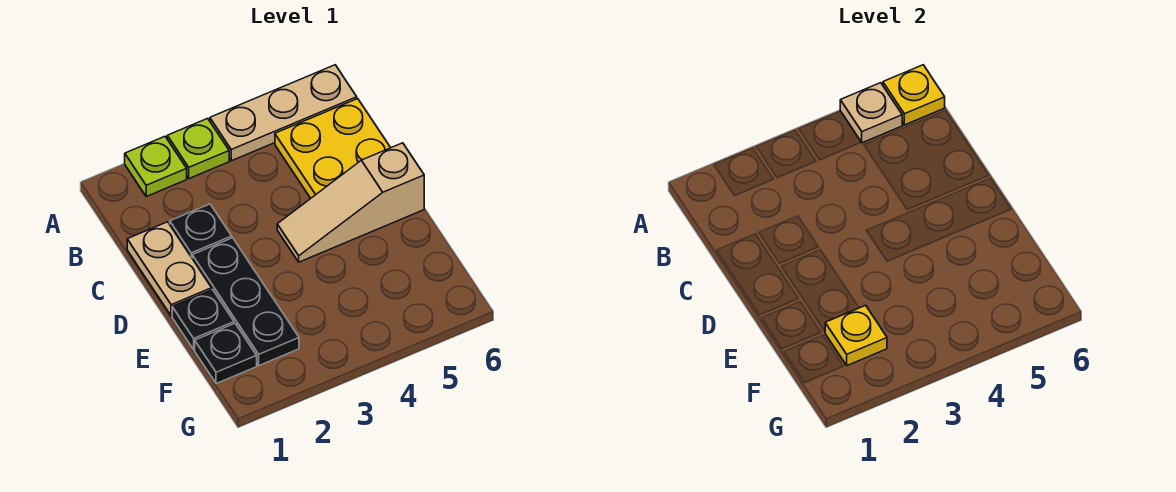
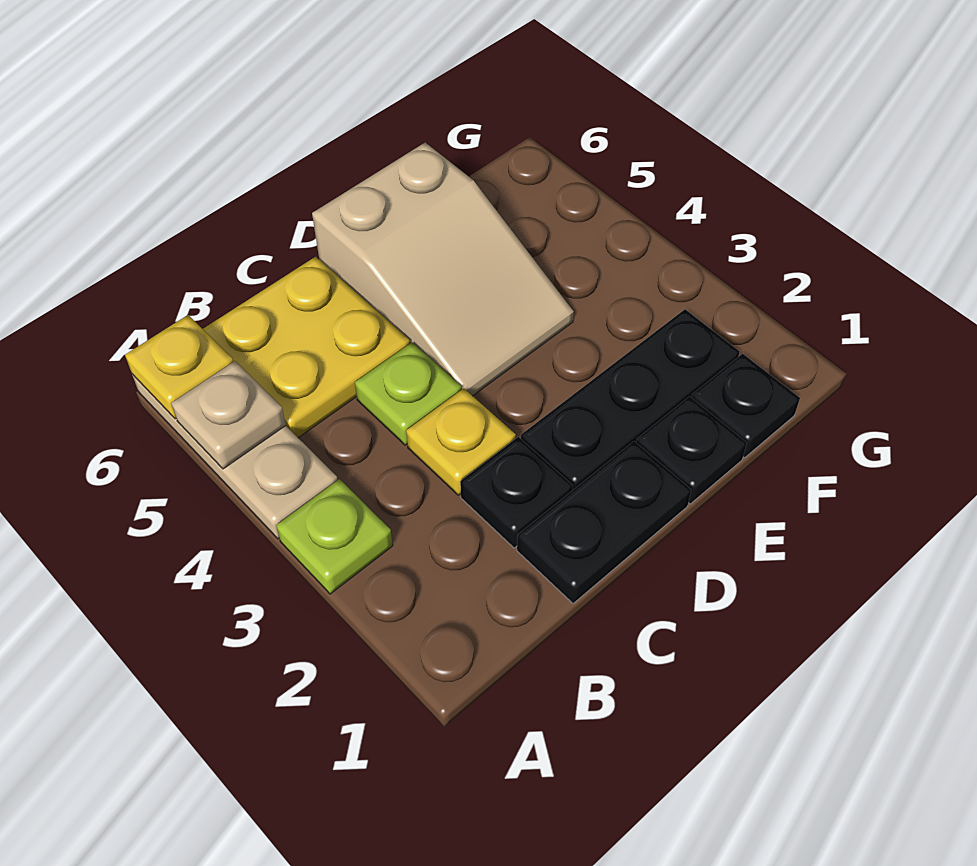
lime plate A2 level 1 -> lime plate C4 level 1
tan plate C1:D1 level 1 -> black plate C1:D1 level 1
tan slope D4:D6 level 1 top 6 -> tan slope D4:E6 level 1 top 6
yellow plate F2 level 2 -> yellow plate C3 level 1

